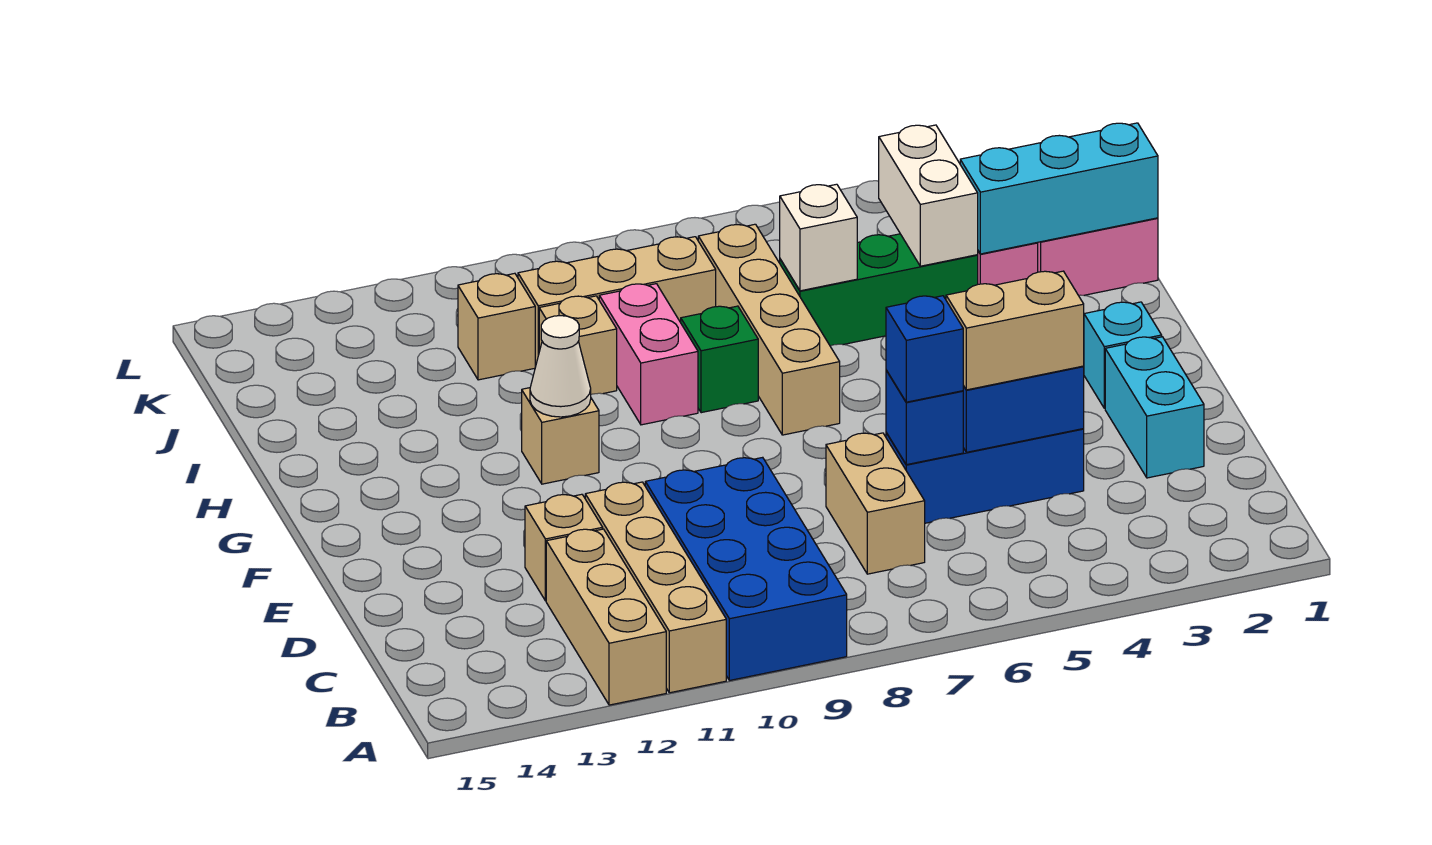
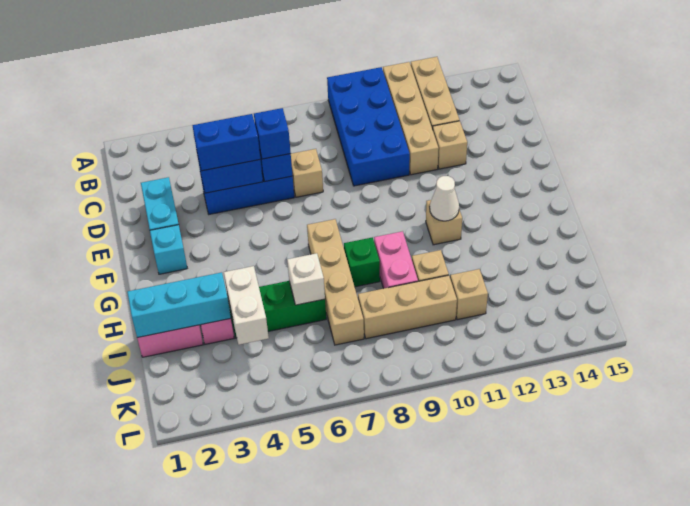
tan brick C7:D7 level 1 -> tan brick D7 level 1
tan brick D4:D5 level 3 -> blue brick D4:D5 level 3

